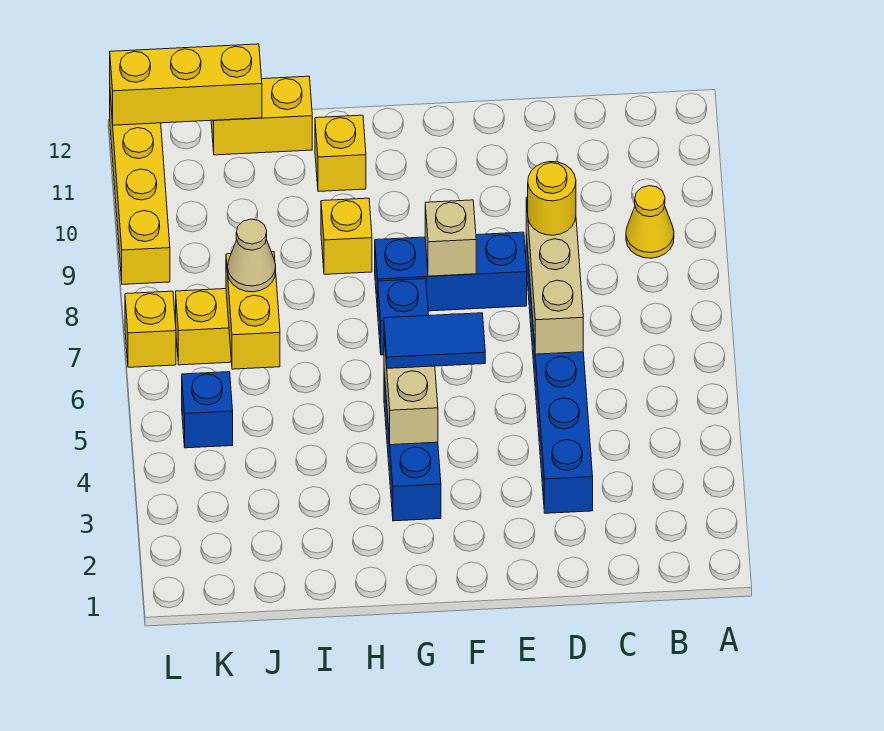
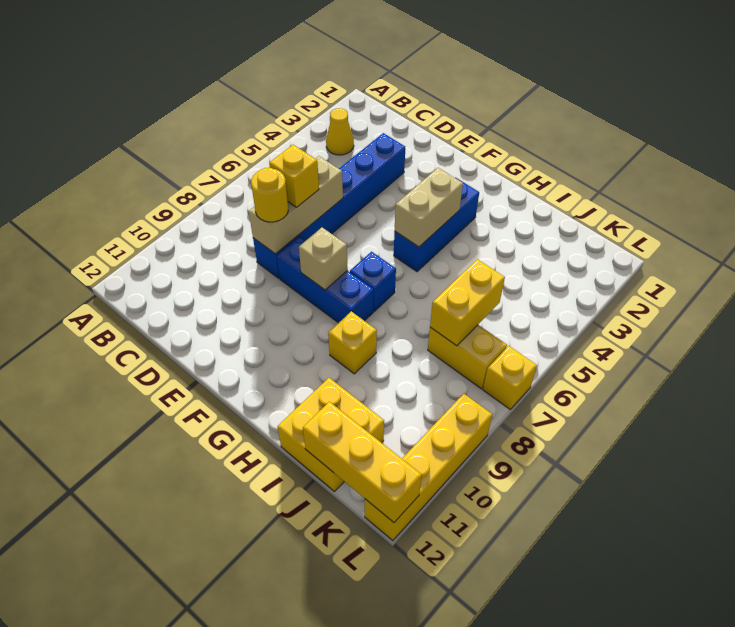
yellow cone B9 level 1 -> yellow cone B3 level 1
blue tile F5:G5 level 3 -> none
yellow brick H11 level 1 -> yellow brick D7 level 3
yellow brick I12:J12 level 1 -> yellow brick I11:J12 level 1
tan cone J7 level 3 -> none
blue brick K5 level 1 -> none

